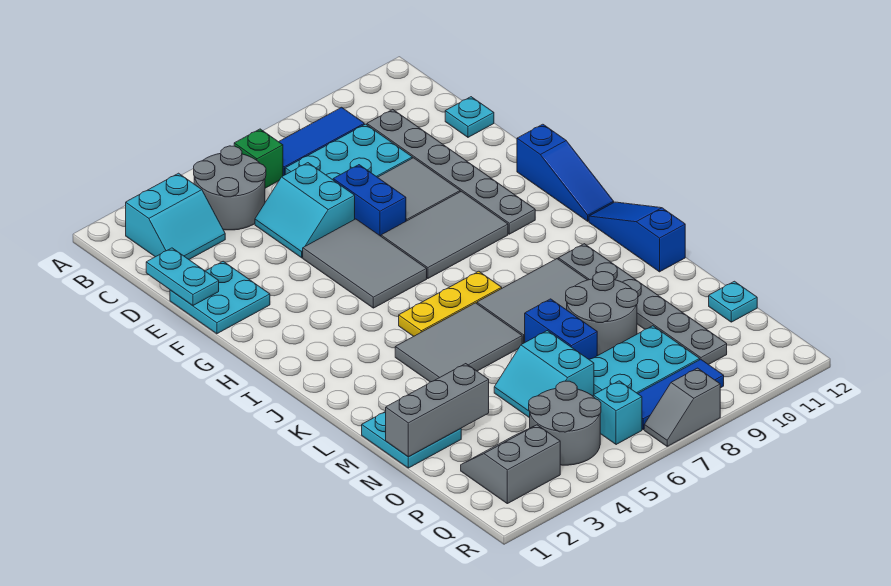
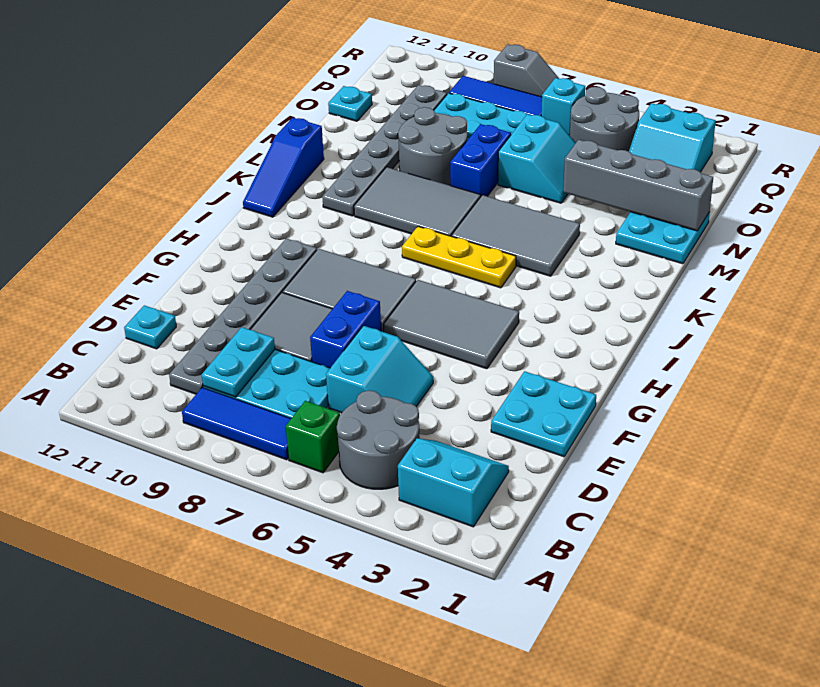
cyan plate D1:E1 level 2 -> cyan plate C9:D9 level 2
grey tile F5:H6 level 1 -> grey tile G4:H6 level 1
blue slope G12:I12 level 1 top G -> none
grey brick N1:N3 level 2 -> grey brick N1:N4 level 2
grey slope P2:Q3 level 1 top Q -> cyan slope P2:Q3 level 1 top Q

